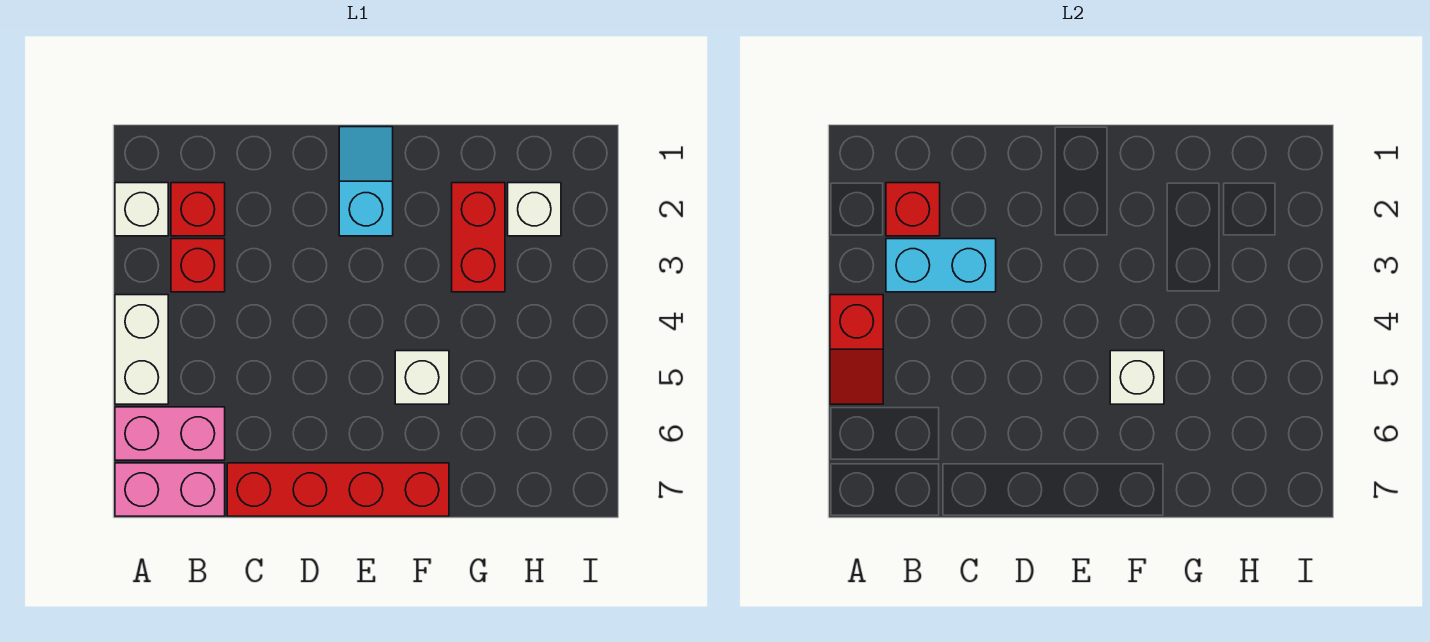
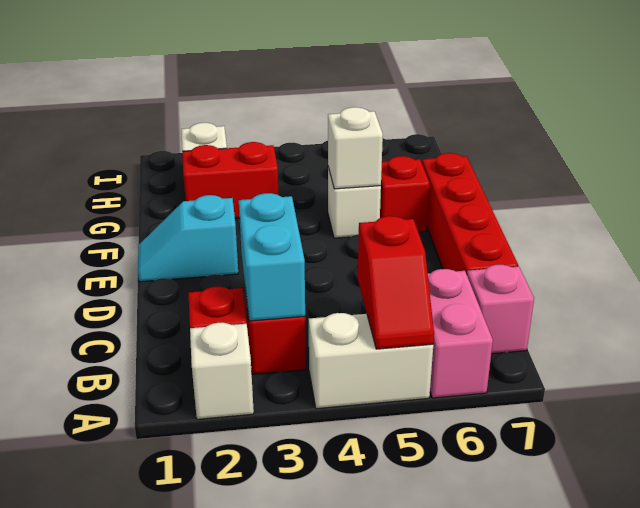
red slope A4:A5 level 2 top 4 -> red slope A5:B5 level 2 top B
pink brick A7:B7 level 1 -> pink brick B7 level 1
red brick B2 level 2 -> red brick F6 level 1

